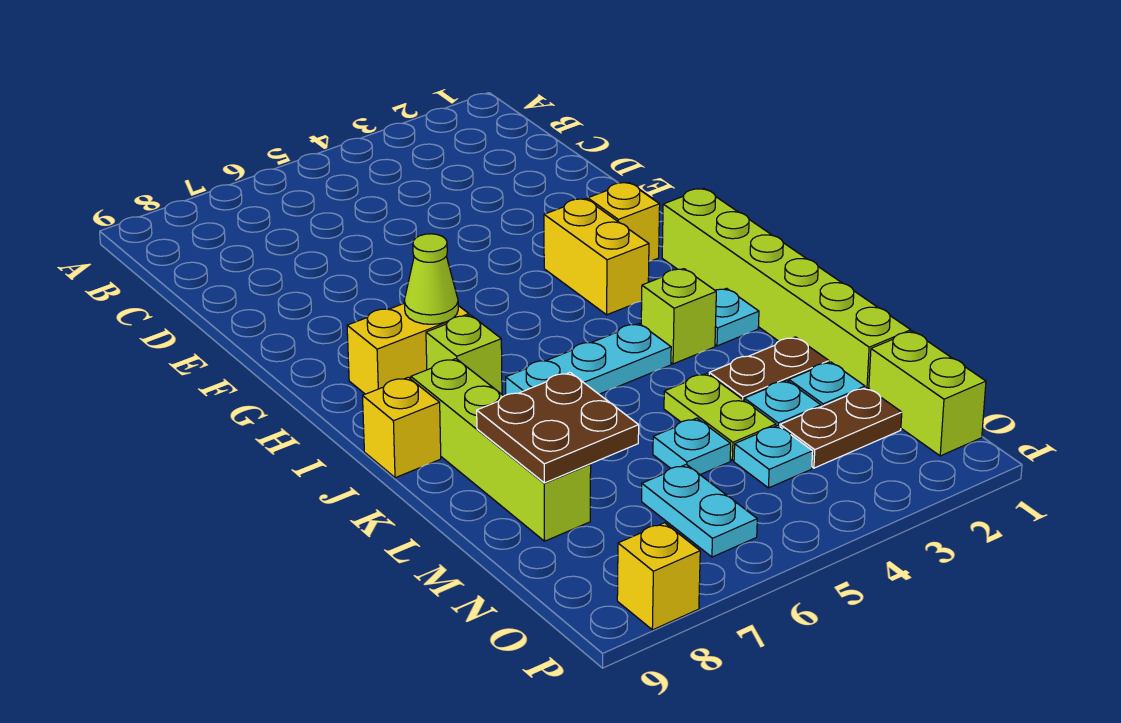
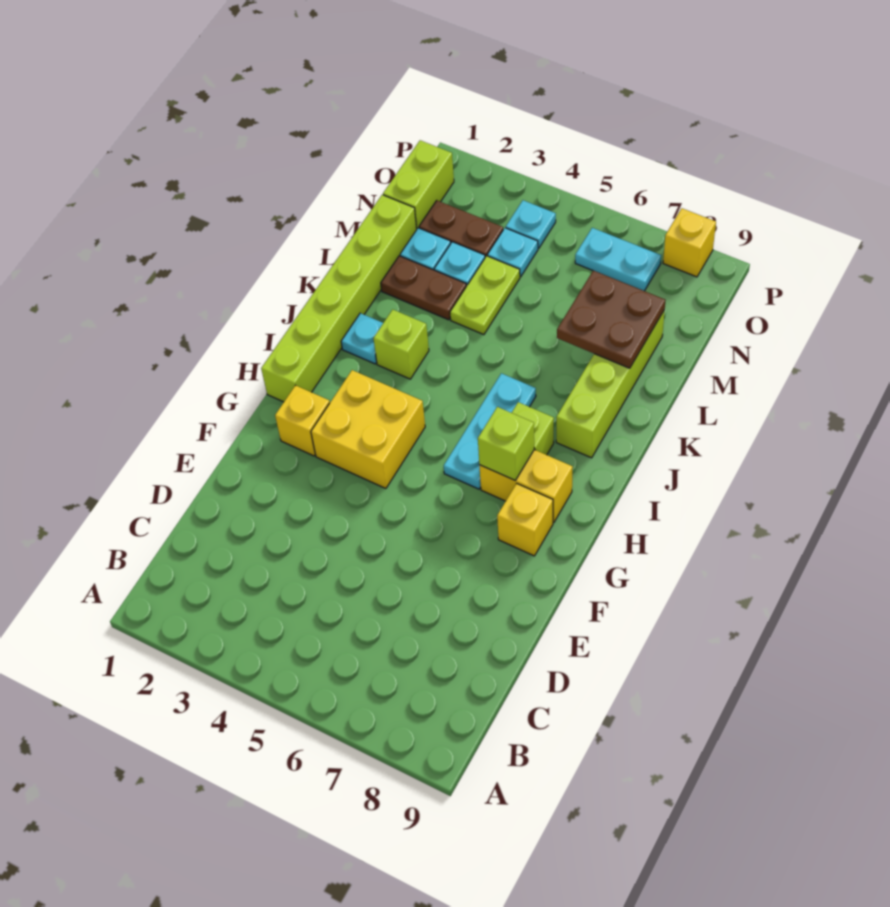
yellow brick G3:H3 level 1 -> yellow brick G3:H4 level 1
lime cone H7 level 2 -> lime brick H7 level 2
cyan plate J4:J6 level 1 -> cyan plate H6:J6 level 1
yellow brick J9 level 1 -> yellow brick G8 level 1
cyan plate M5 level 1 -> cyan plate O4 level 1
cyan plate N6:O6 level 1 -> cyan plate O6:O7 level 1

